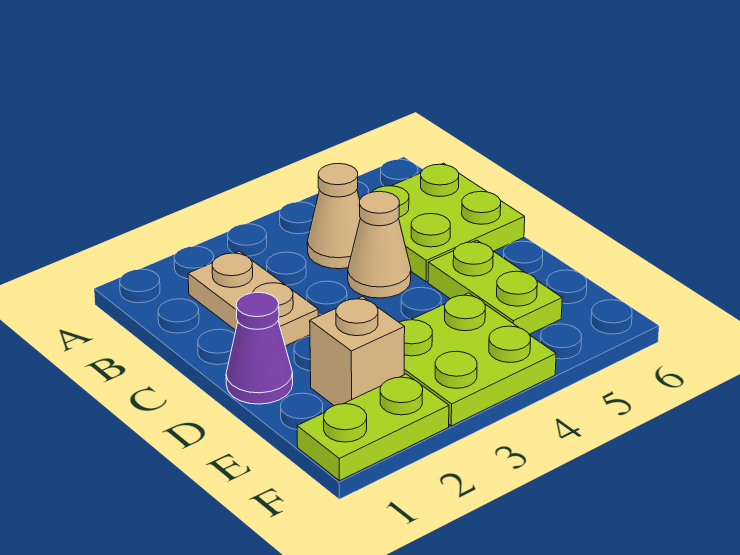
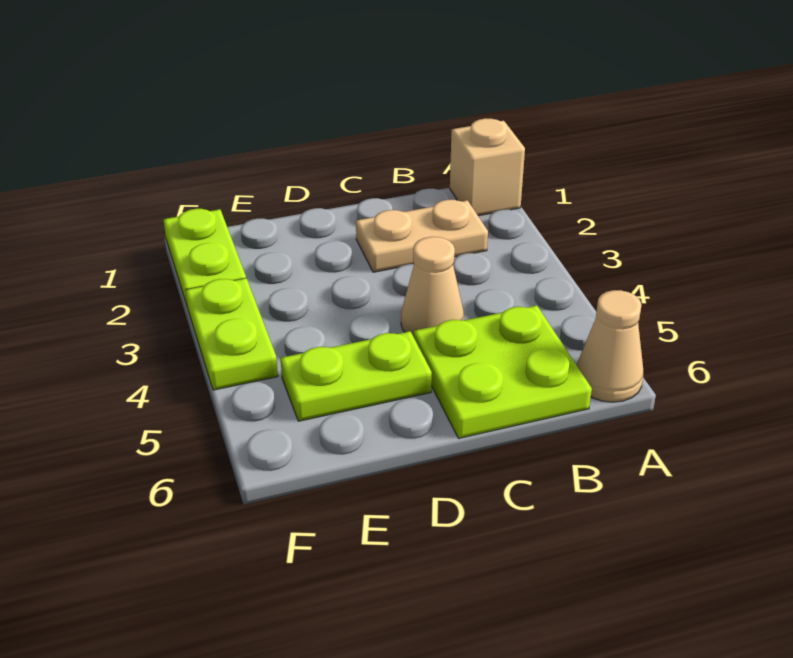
tan cone B4 level 1 -> tan cone A6 level 1
purple cone D1 level 1 -> none
tan brick E2 level 1 -> tan brick A1 level 1
lime plate E3:F4 level 1 -> lime plate F3:F4 level 1

